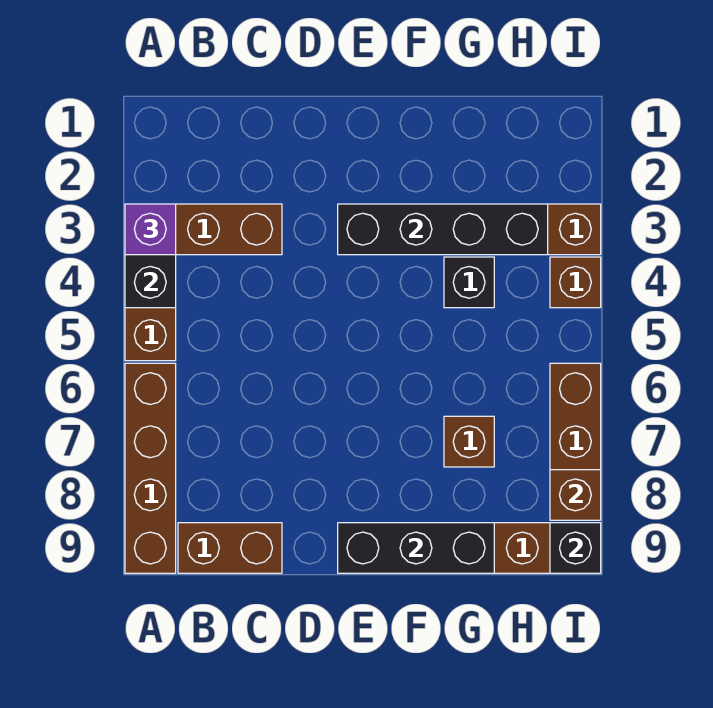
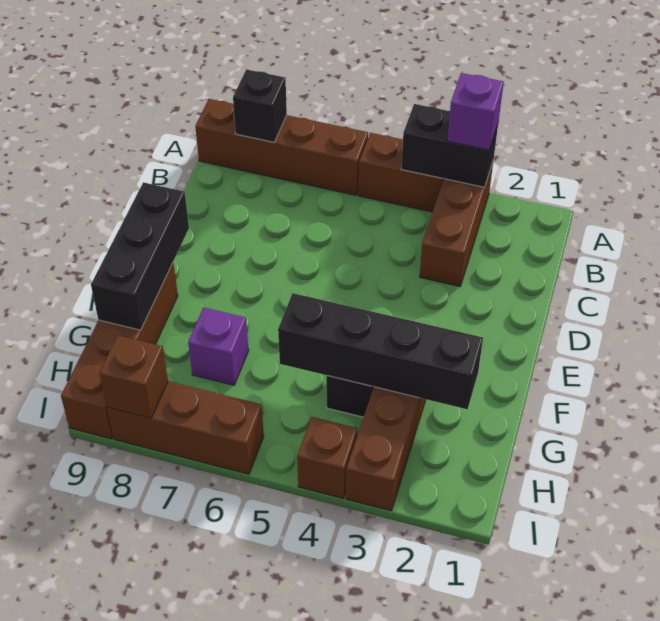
brown brick B9:C9 level 1 -> none
black brick E3:H3 level 2 -> black brick G2:G5 level 2
brown brick G7 level 1 -> purple brick G7 level 1
black brick I9 level 2 -> black brick A8 level 2

